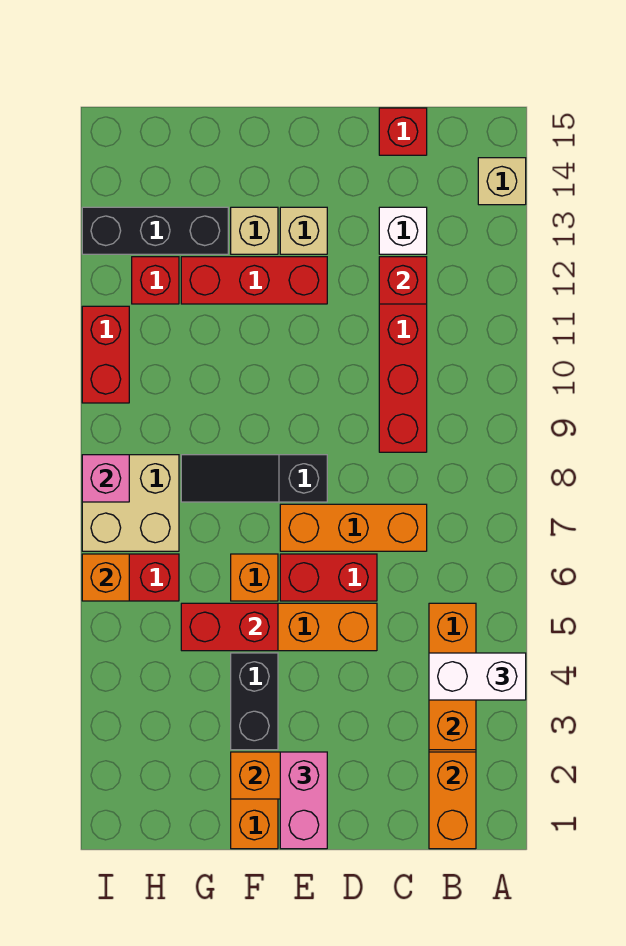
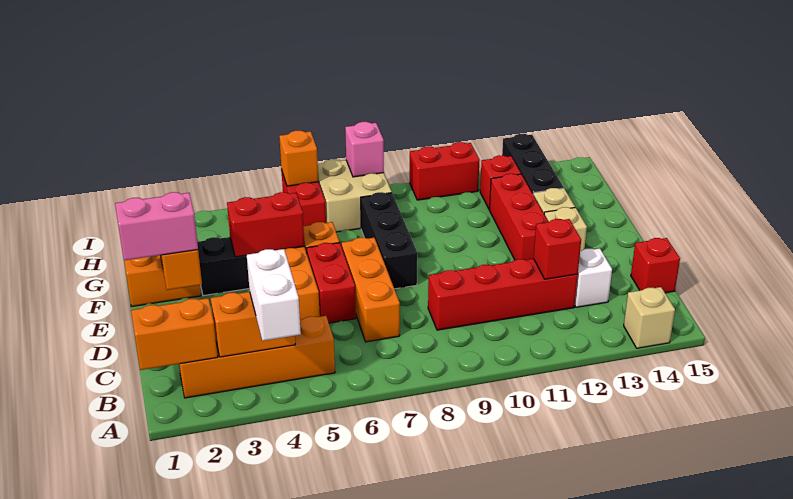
black slope E8:G8 level 1 top E -> black brick E8:G8 level 1
red brick F5:G5 level 2 -> red brick F4:F5 level 2

